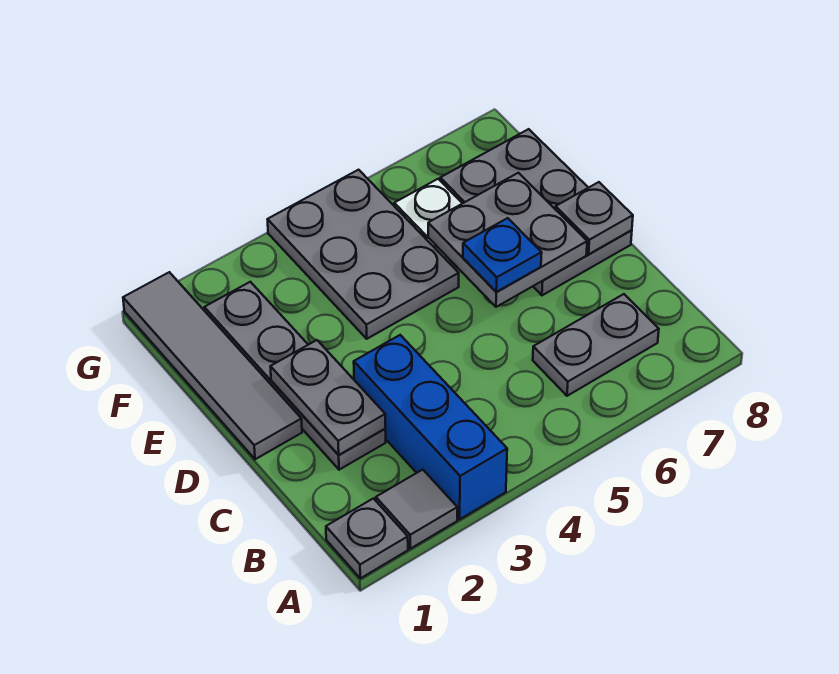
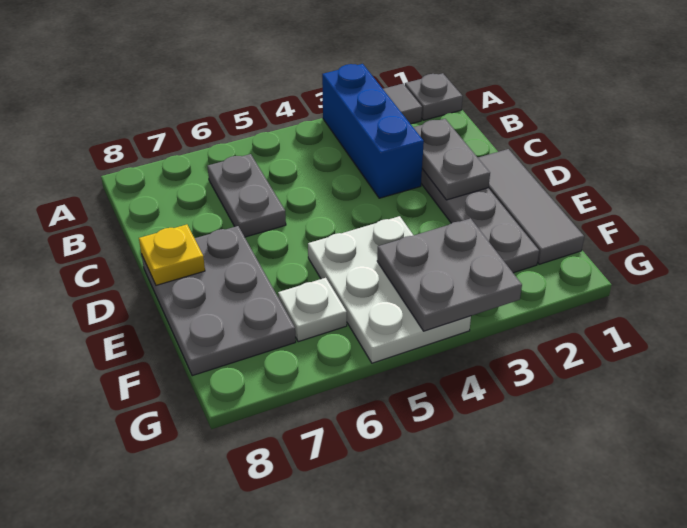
grey plate B6:B7 level 1 -> grey plate B6:C6 level 1
grey tile D1:G1 level 1 -> grey tile D1:F1 level 1
grey plate D6:E7 level 2 -> grey plate F3:G4 level 2
blue plate D6 level 3 -> none
grey plate D8 level 2 -> yellow plate D8 level 2
grey plate E4:G5 level 1 -> white plate E4:G5 level 1

